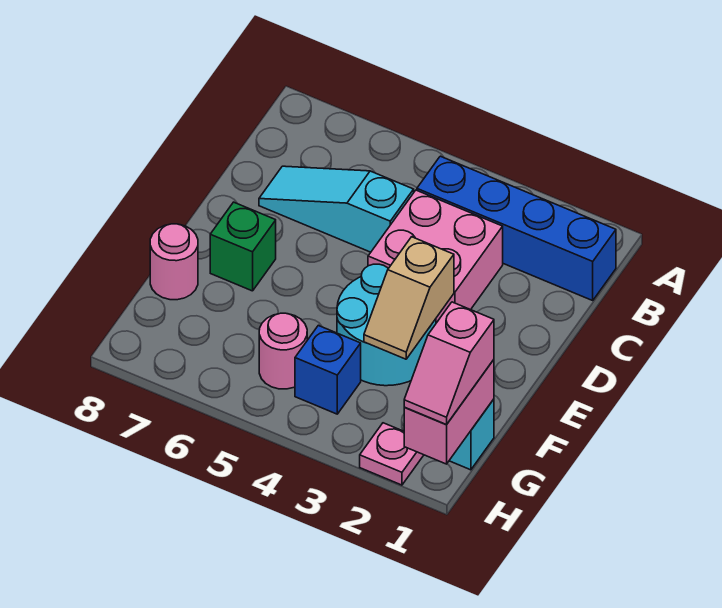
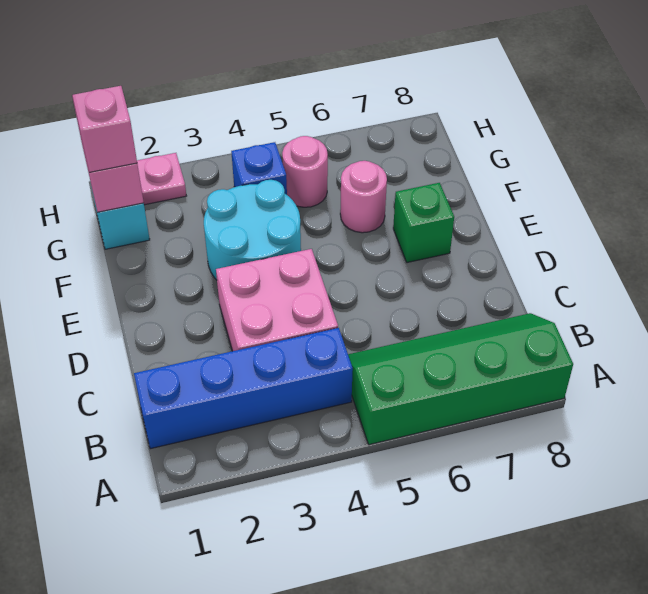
none -> green slope A5:B8 level 1 top A
cyan slope C5:C7 level 1 top 5 -> none
tan slope E3:F3 level 2 top E -> none
pink round brick F8 level 1 -> pink round brick F6 level 1

